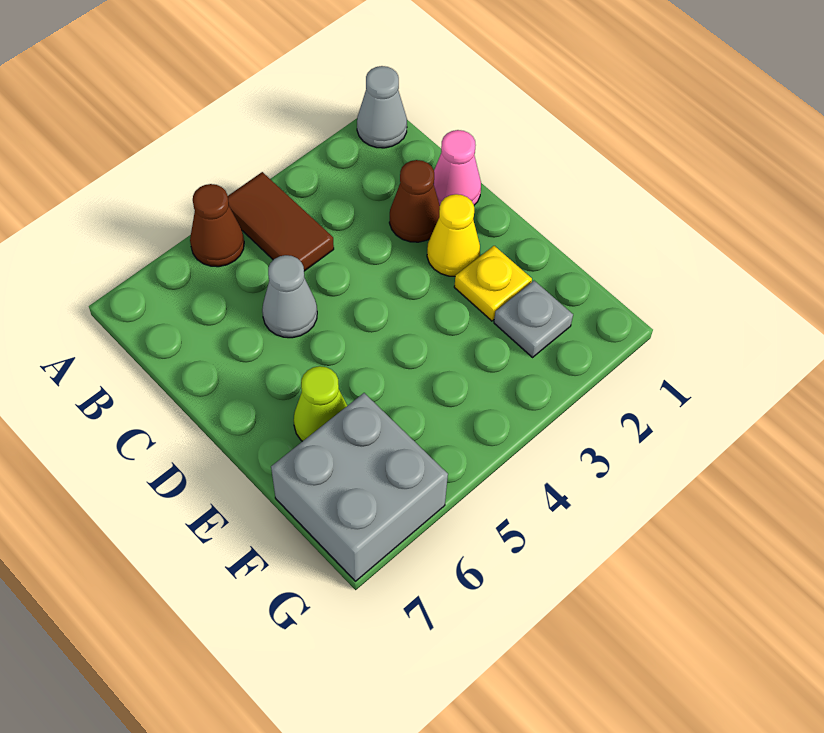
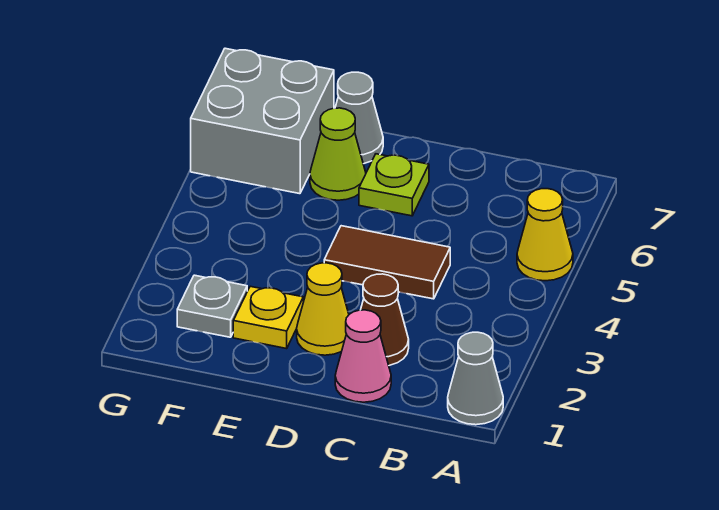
brown tile A4:B4 level 1 -> brown tile C4:D4 level 1
brown cone A5 level 1 -> yellow cone A5 level 1
grey cone C5 level 1 -> grey cone E7 level 1
none -> lime plate D6 level 1

